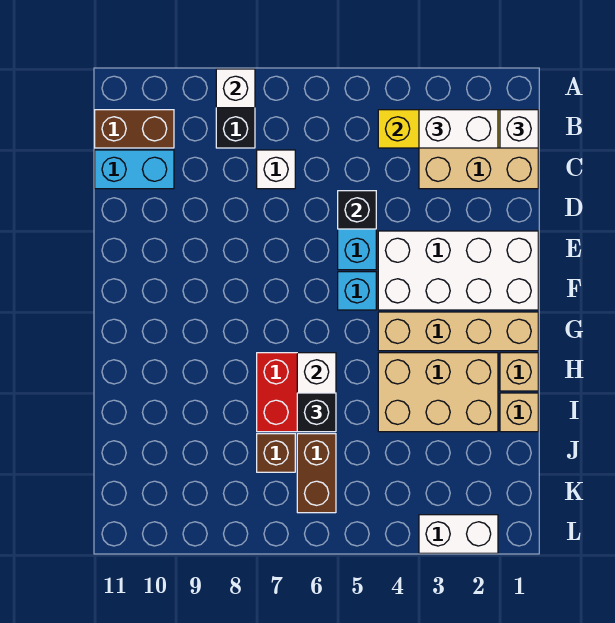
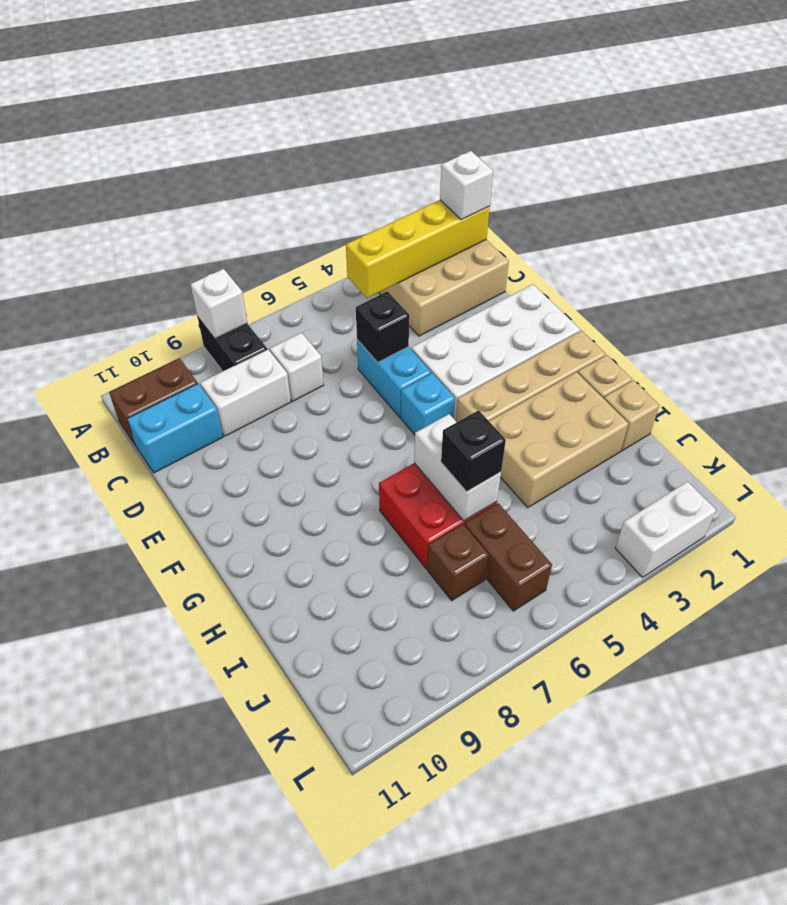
white brick B2:B3 level 3 -> white brick C8:C9 level 1

